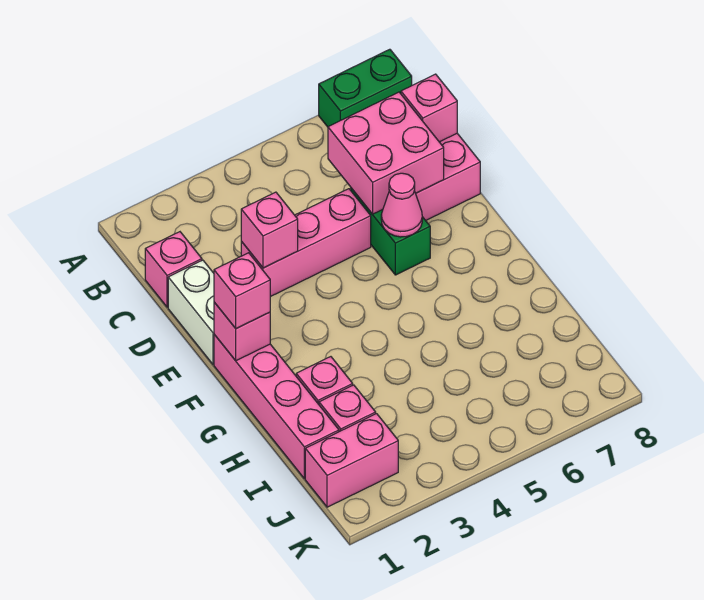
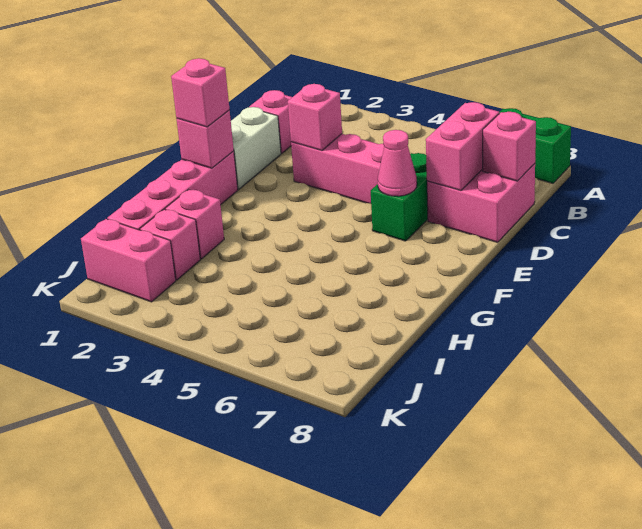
pink brick C6:D7 level 2 -> pink brick C7:D7 level 2

